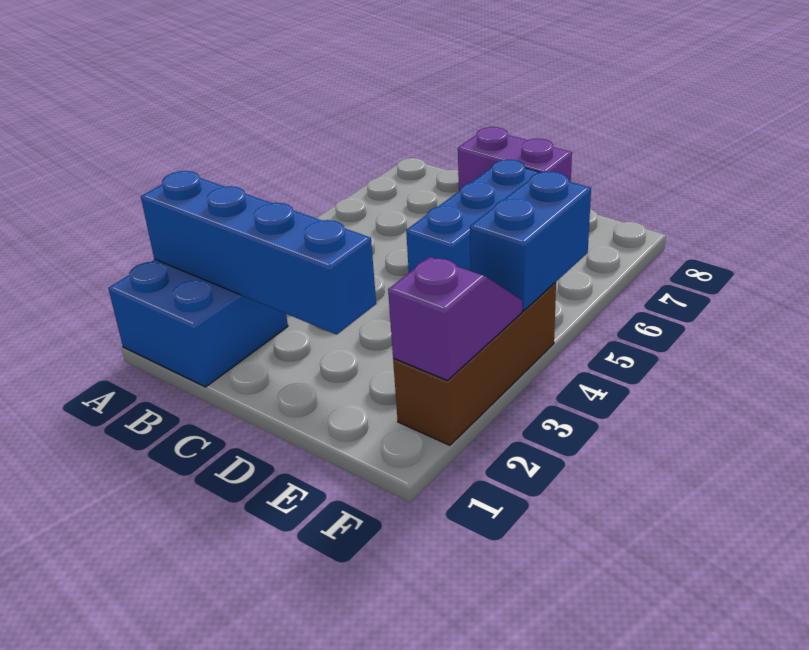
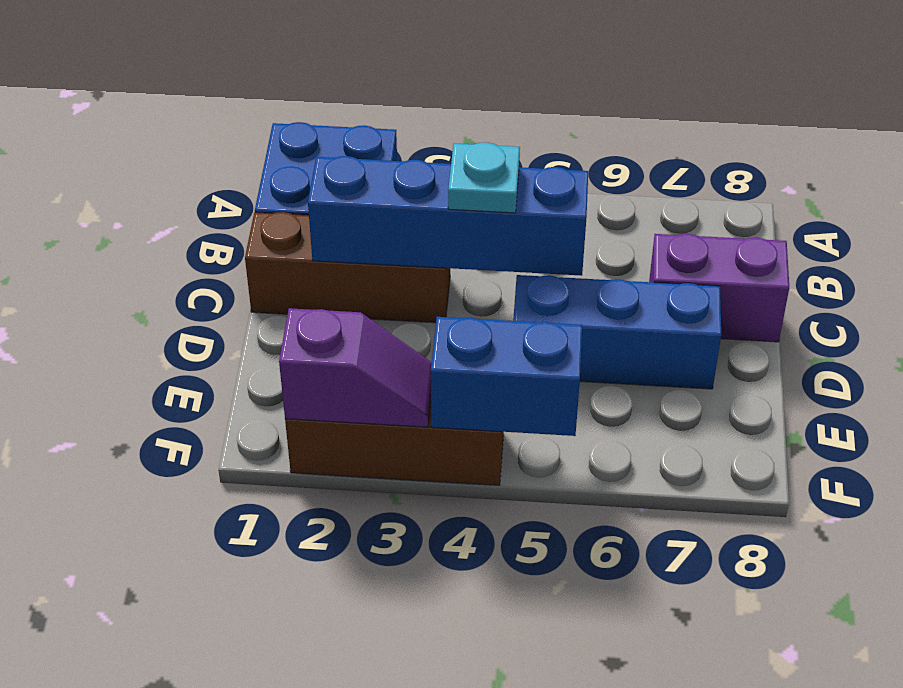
blue brick A2:D2 level 2 -> blue brick C2:C5 level 2
none -> brown brick C1:C3 level 1
none -> cyan plate C4 level 3
purple brick C8:D8 level 1 -> purple brick C7:C8 level 1

